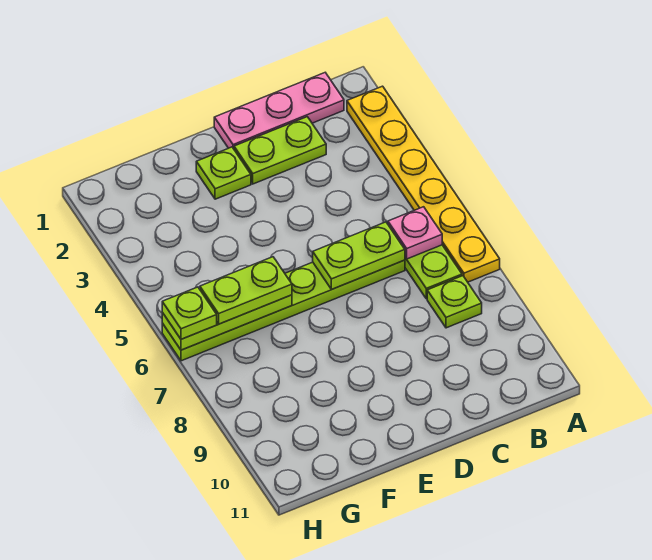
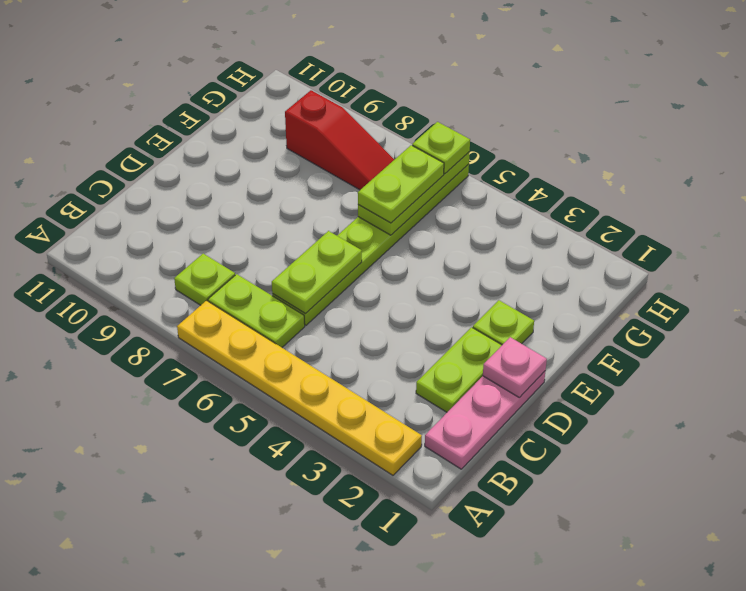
pink plate B6 level 2 -> pink plate D1 level 2
none -> red slope G7:G9 level 1 top 9

